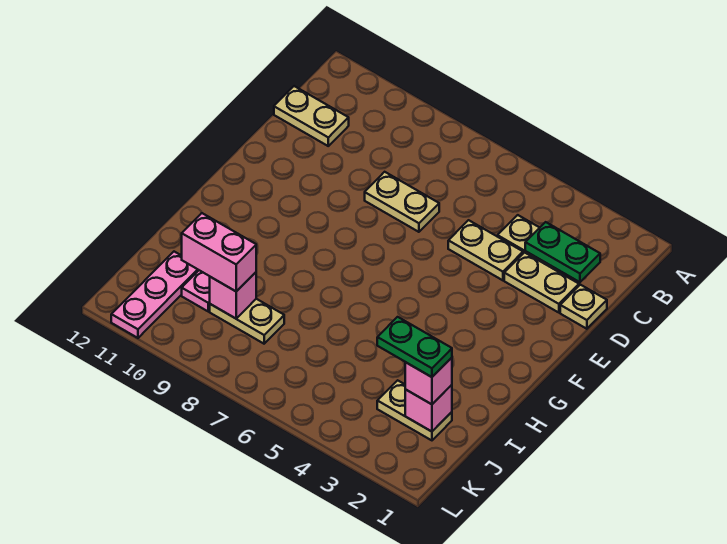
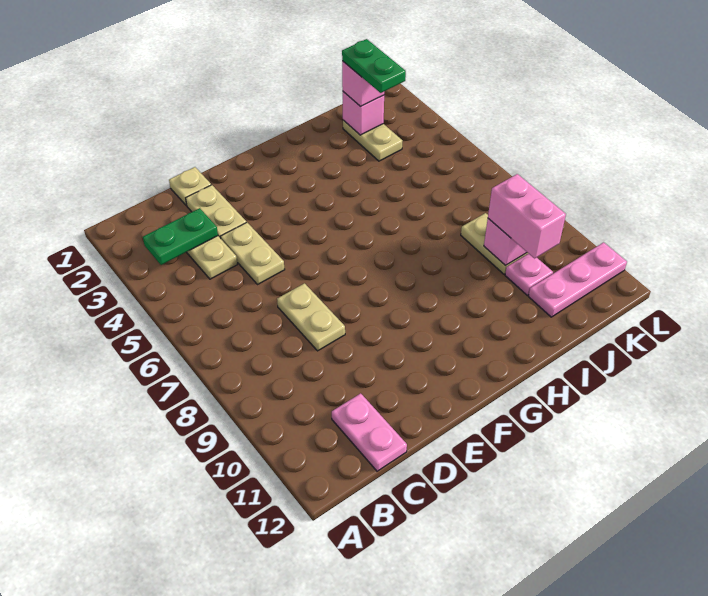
green plate C2:C3 level 2 -> green plate B3:C3 level 2
tan plate C11:C12 level 1 -> pink plate C11:C12 level 1

